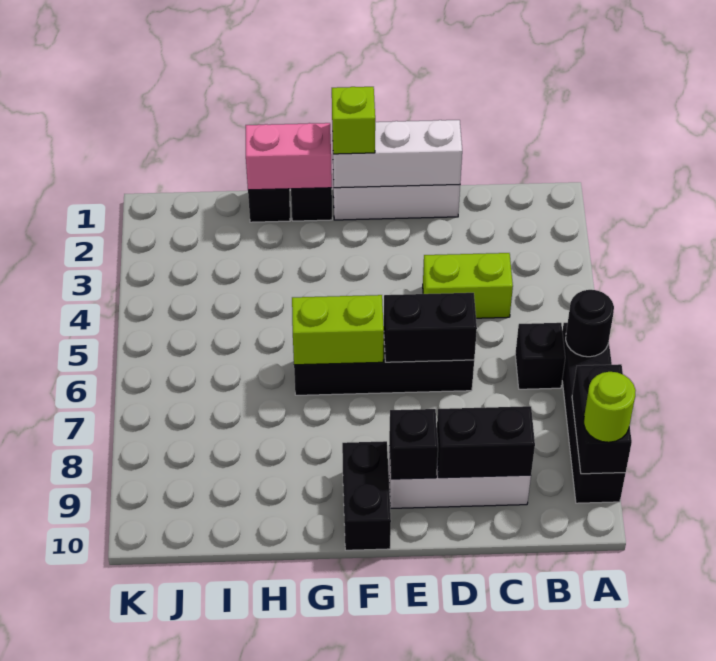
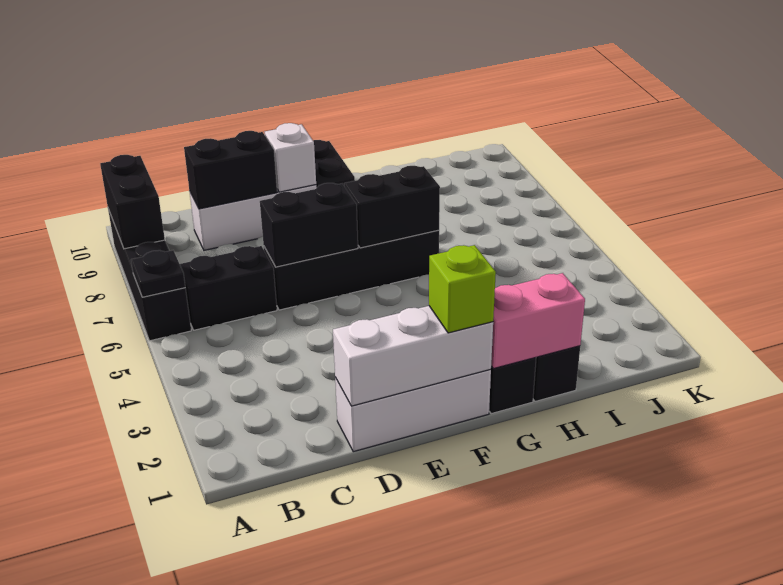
black round brick A6 level 2 -> black plate A6 level 2
lime round brick A9 level 3 -> none
black brick B6 level 1 -> black brick B6:C6 level 1
lime brick C4:D4 level 1 -> none
black brick E9 level 2 -> white brick E9 level 2
lime brick F6:G6 level 2 -> black brick F6:G6 level 2

